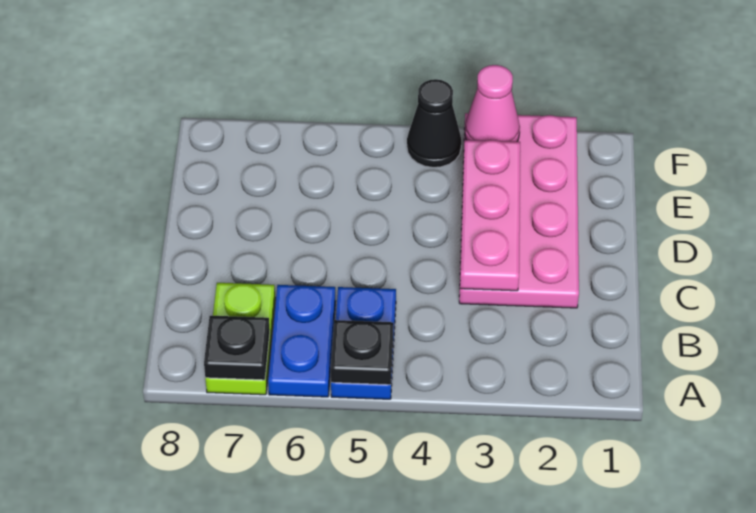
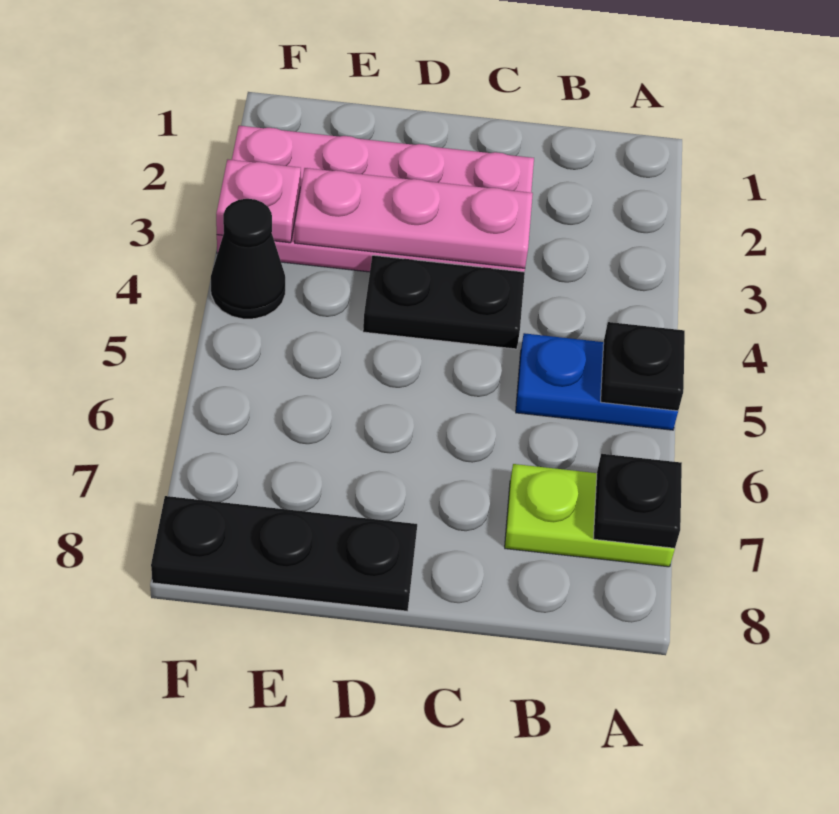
blue plate A6:B6 level 1 -> none
none -> black plate C4:D4 level 1
none -> black plate D8:F8 level 1
pink cone F3 level 2 -> pink plate F3 level 2

